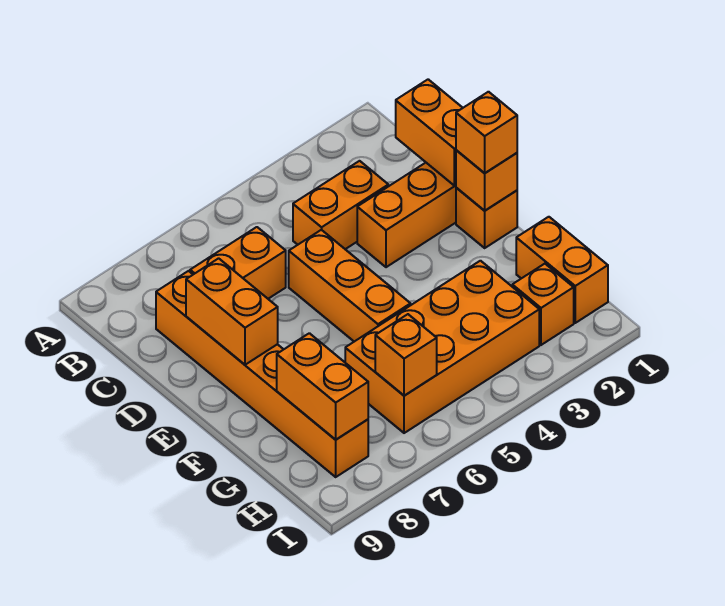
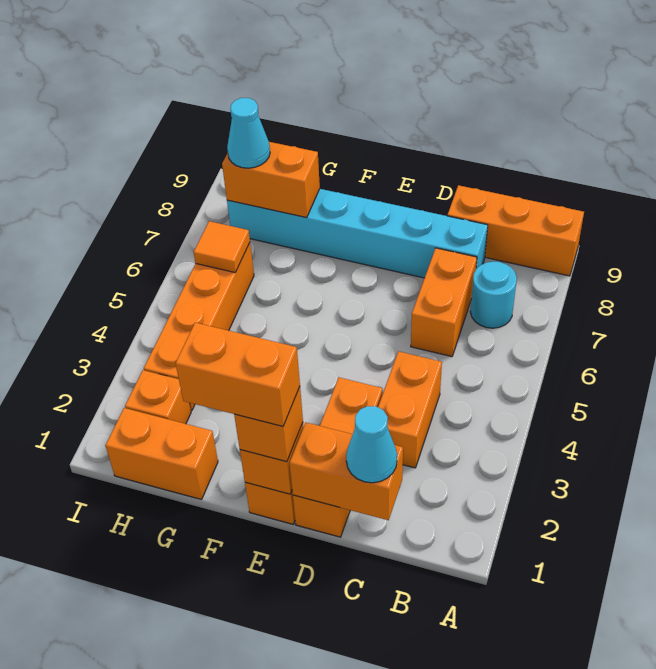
none -> cyan round brick B7 level 1
none -> cyan cone C1 level 3
orange brick C8:H8 level 1 -> cyan brick C8:H8 level 1
orange brick D5:F5 level 1 -> orange brick A9:C9 level 1
orange brick D8:E8 level 2 -> orange brick E1:F1 level 4
orange brick G3:H6 level 1 -> orange brick H3:H6 level 1
orange brick H6 level 2 -> orange tile H6 level 2
none -> cyan cone H8 level 3

